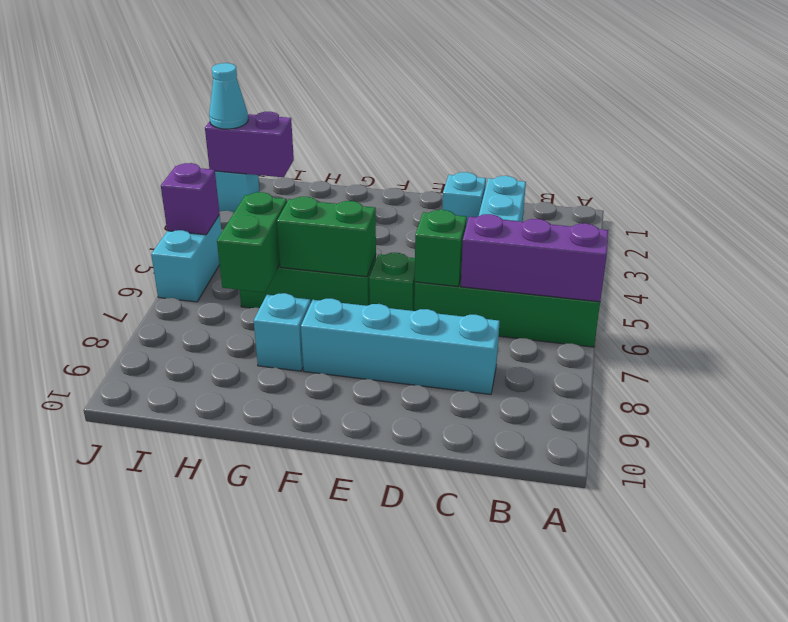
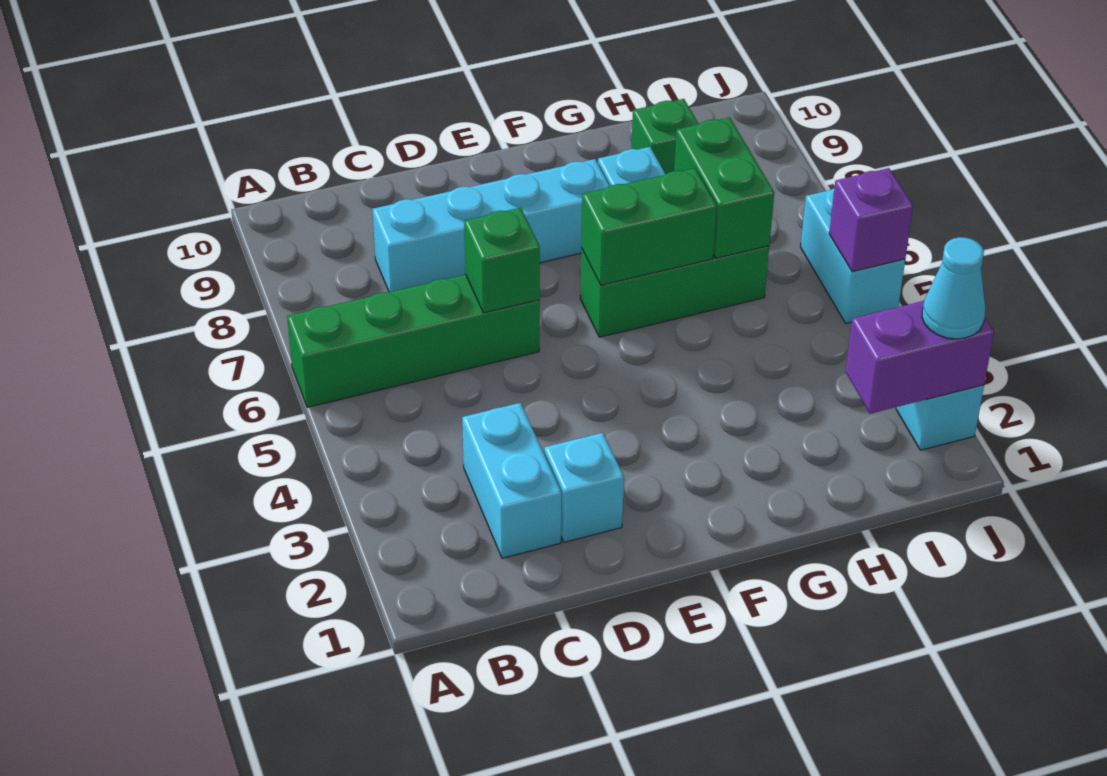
purple brick A6:C6 level 2 -> none
green brick E6 level 1 -> green brick H9 level 1

